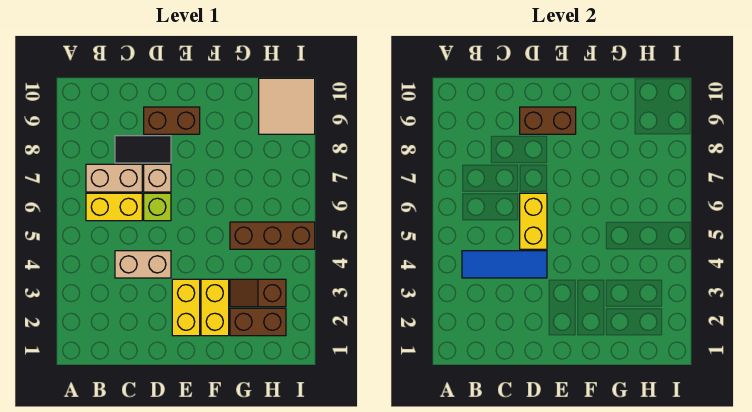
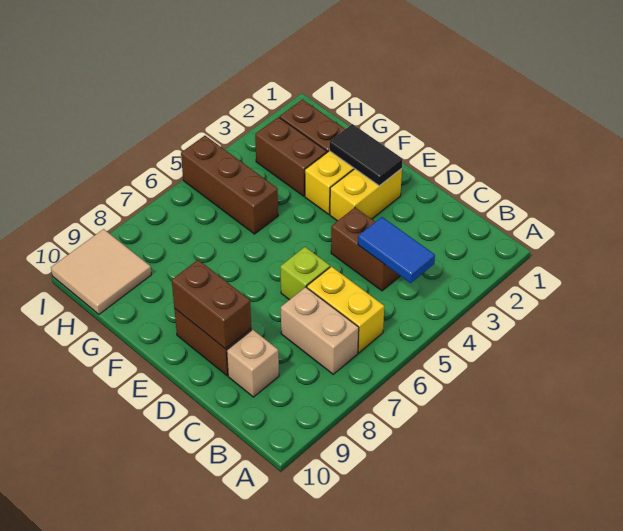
blue tile B4:D4 level 2 -> blue tile B4:C4 level 2
tan brick C4:D4 level 1 -> brown brick C4:D4 level 1
black tile C8:D8 level 1 -> black tile E2:F2 level 2
yellow brick D5:D6 level 2 -> none
tan brick D7 level 1 -> tan brick C9 level 1
brown slope G3:H3 level 1 top H -> brown brick G3:H3 level 1

